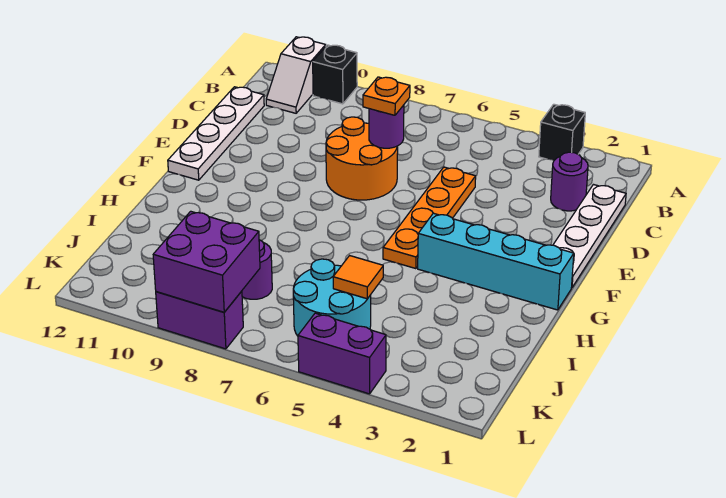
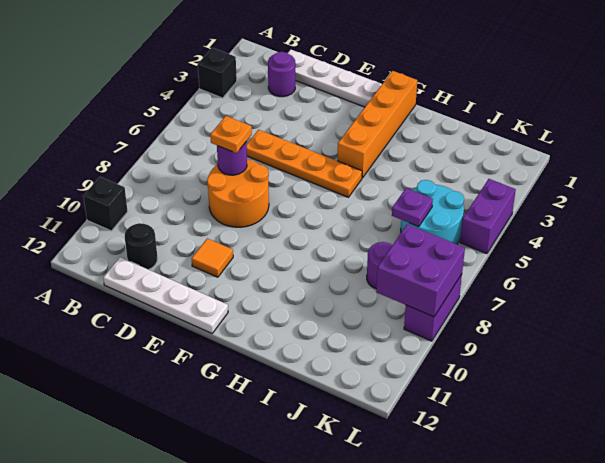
white slope A11:B11 level 1 top A -> none
none -> black round brick C11 level 1
cyan brick G1:G4 level 1 -> orange brick G1:G4 level 1
orange tile J5 level 2 -> orange tile E10 level 1
none -> purple plate J6 level 2

